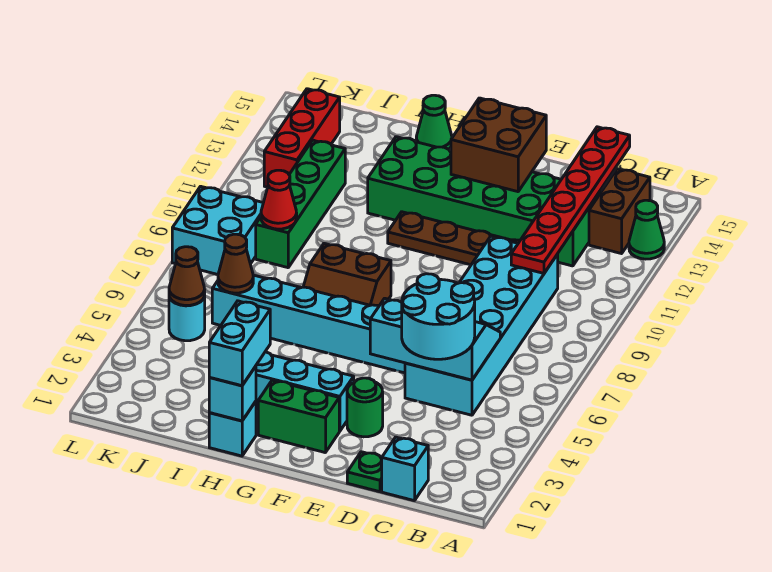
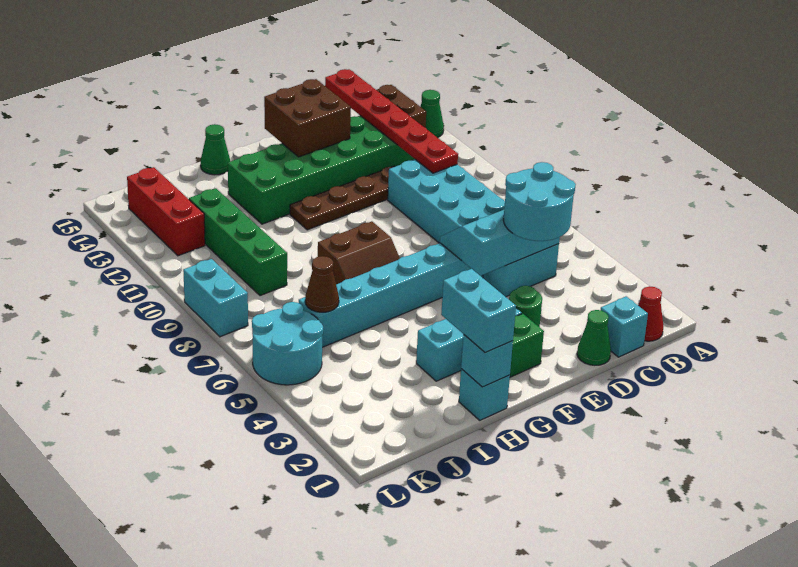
green plate D1 level 1 -> green cone D1 level 1
red cone J9 level 2 -> red cone B1 level 1
cyan round brick K5 level 1 -> cyan round brick K5:L6 level 1
brown cone K5 level 2 -> none
cyan brick K8:L9 level 1 -> cyan brick L8:L9 level 1

